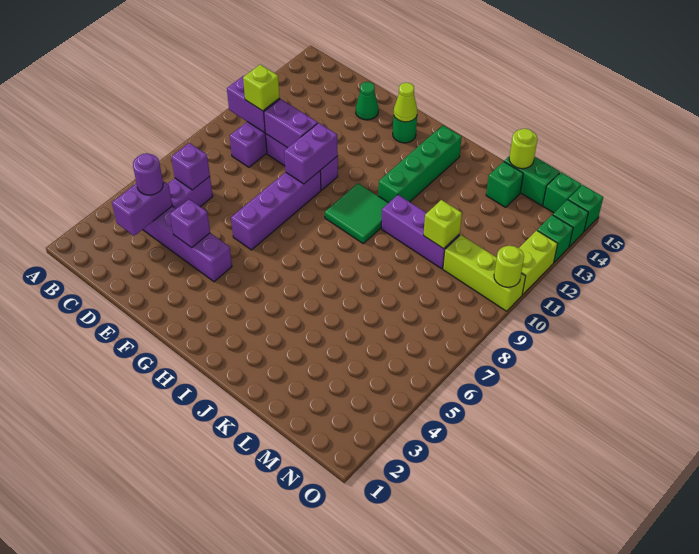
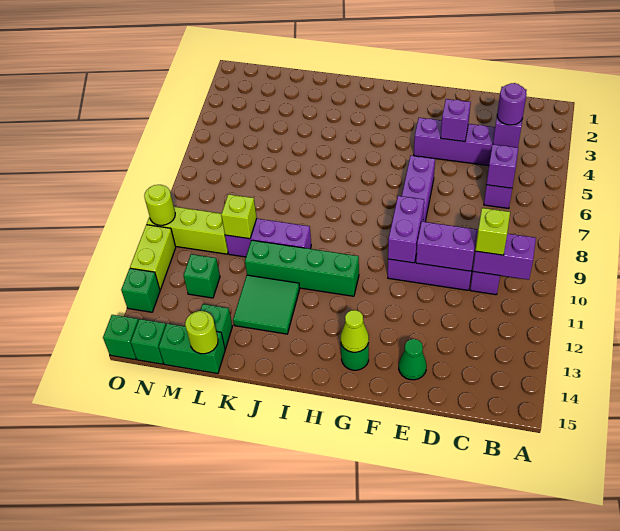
green tile H9:I10 level 1 -> green tile J12:K13 level 1
green brick I11:I14 level 1 -> green brick H11:K11 level 1
green brick O14 level 1 -> green brick M12 level 1

